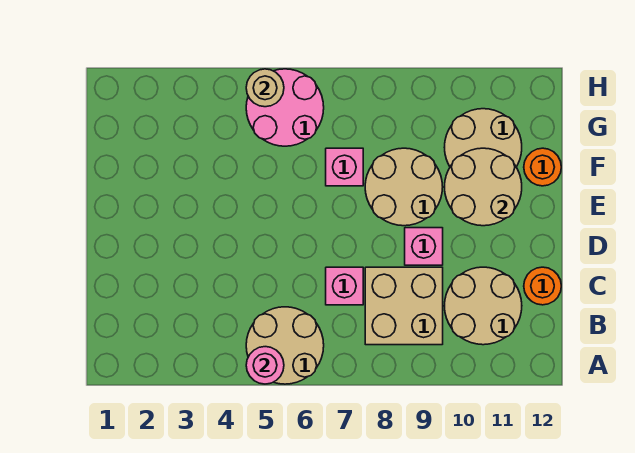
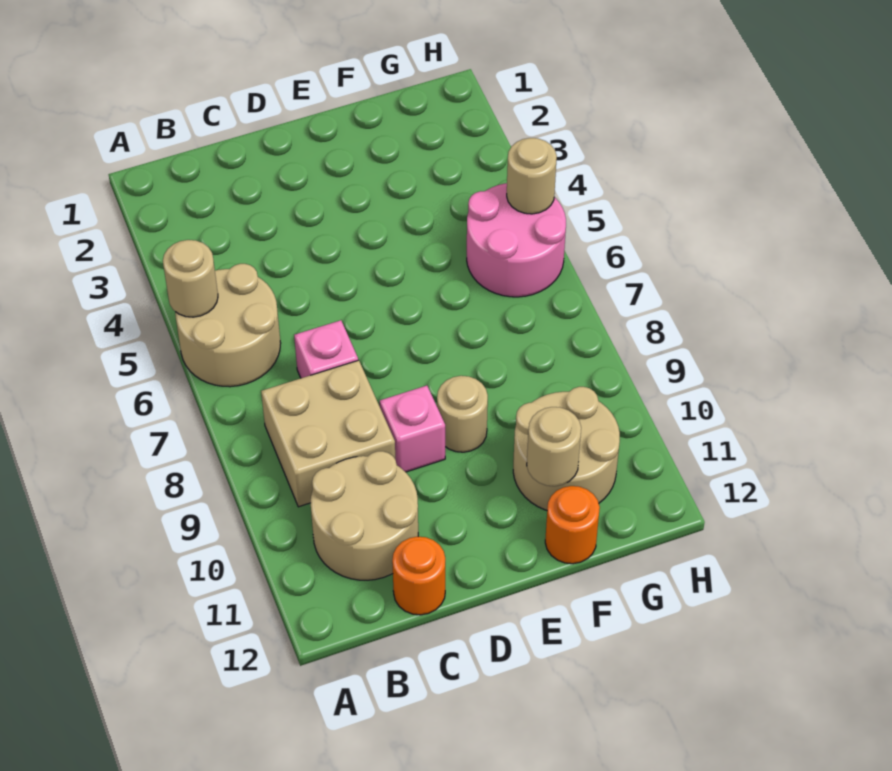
pink round brick A5 level 2 -> tan round brick A5 level 2
tan round brick E8:F9 level 1 -> tan round brick E9 level 1
tan round brick E10:F11 level 2 -> tan round brick F11 level 2
pink brick F7 level 1 -> none

